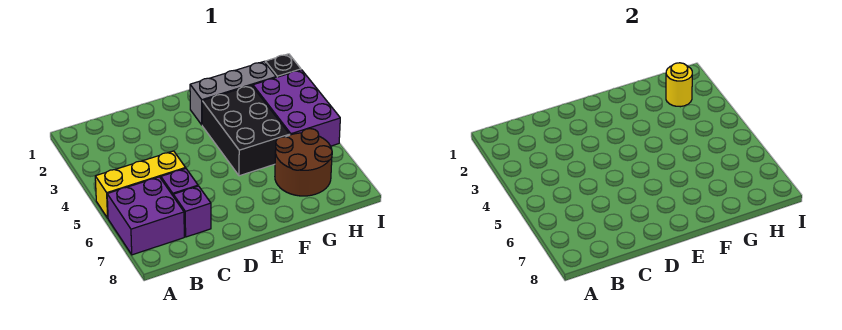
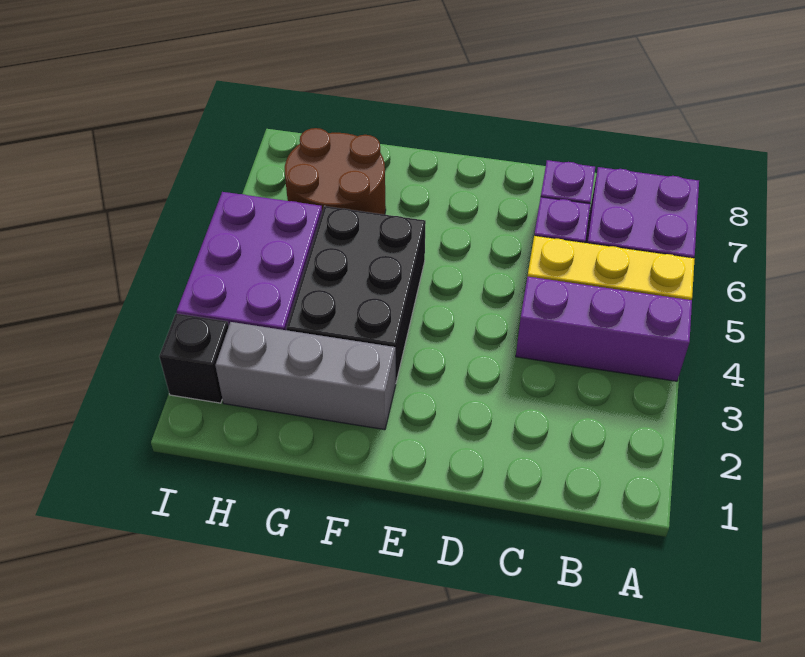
none -> purple brick A4:C4 level 1
yellow round brick H2 level 2 -> none

